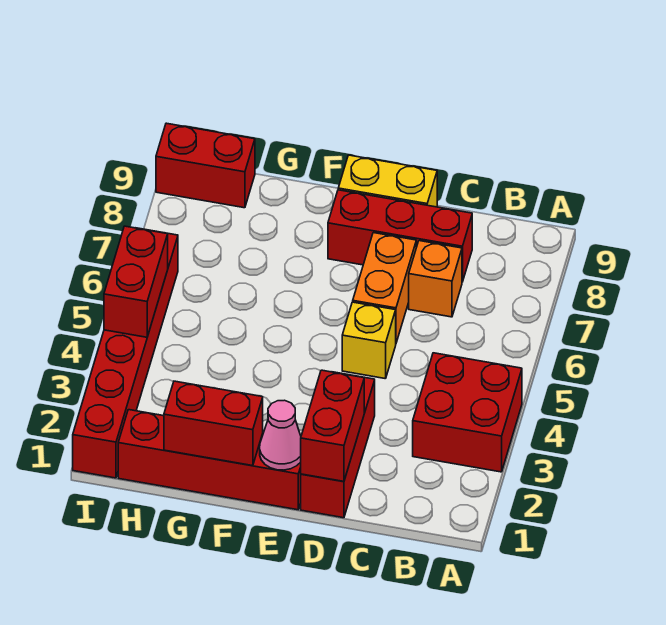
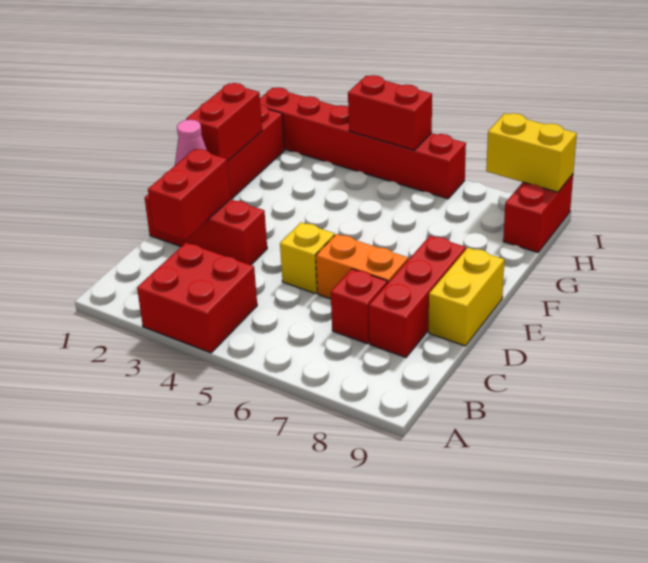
orange brick C7 level 1 -> red brick C7 level 1
red brick D1:D2 level 2 -> red brick C2:D2 level 2
none -> yellow brick I8:I9 level 2

